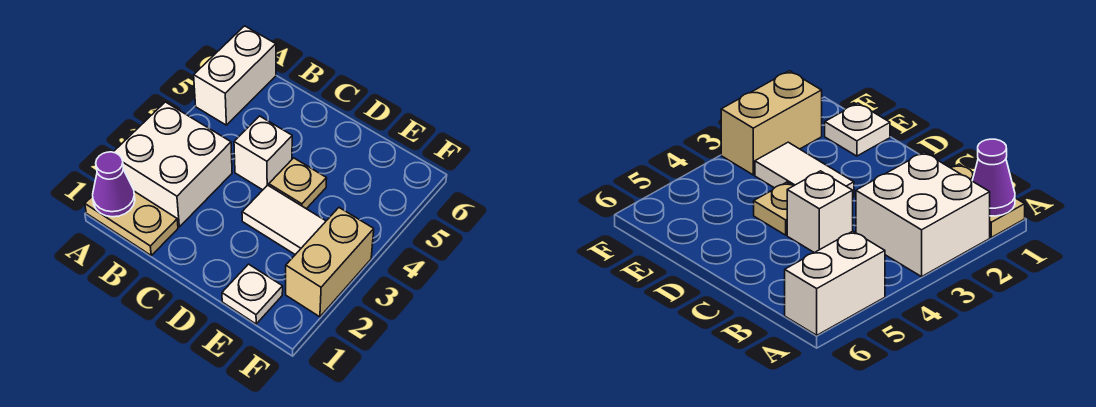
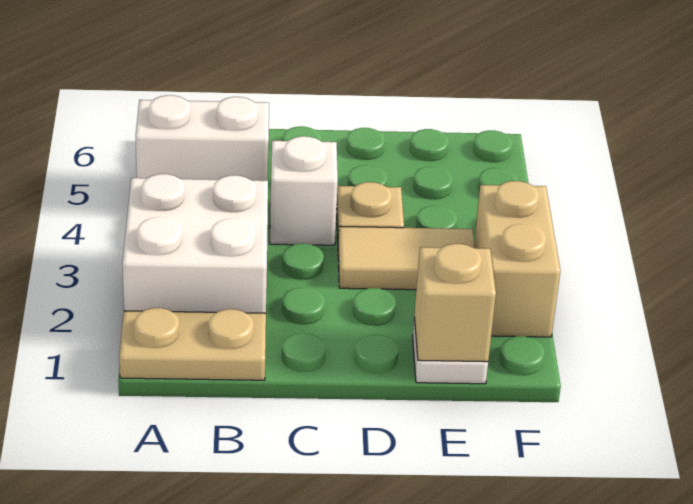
purple cone A1 level 2 -> none
white brick A5:A6 level 1 -> white brick A5:B5 level 1
white tile D3:E3 level 1 -> tan tile D3:E3 level 1
none -> tan brick E1 level 2

